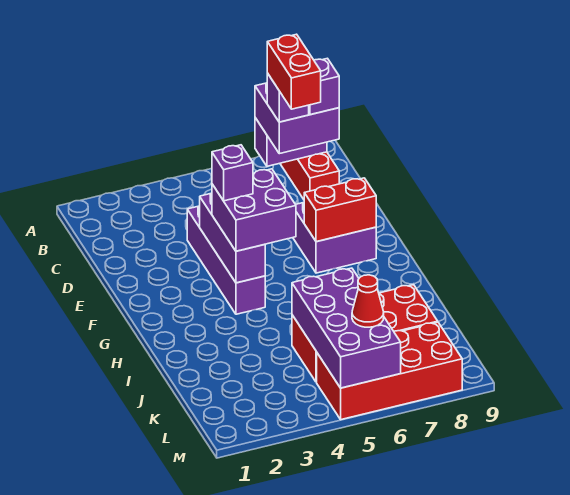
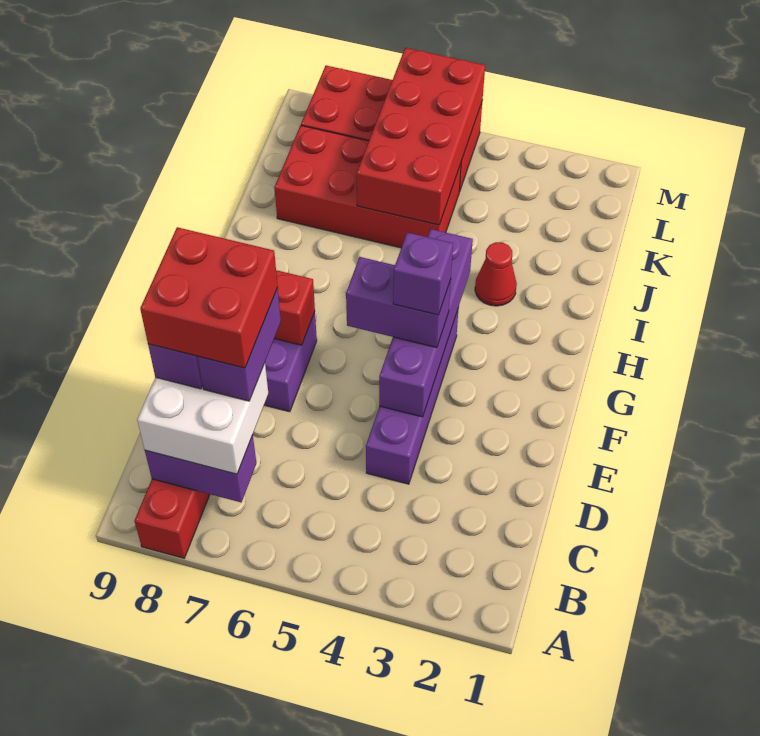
purple brick B7:C8 level 3 -> white brick B7:C8 level 3
purple brick C7 level 4 -> purple brick C7:D7 level 4
red brick C7:D7 level 5 -> red brick C7:D8 level 5
purple brick E4:G4 level 2 -> purple brick E4:H4 level 2
purple brick F4:G5 level 3 -> purple brick F4:F5 level 3
purple brick J5:M6 level 2 -> red brick J5:M6 level 2
red cone L6 level 3 -> red cone I3 level 1

